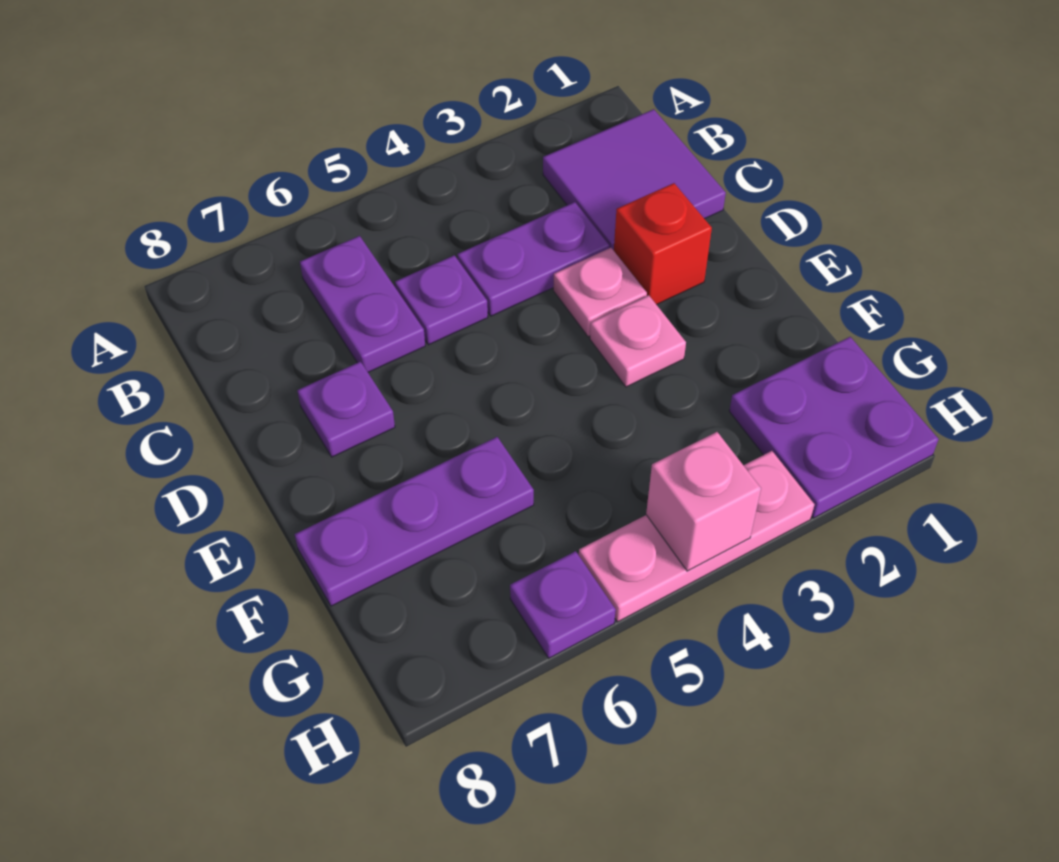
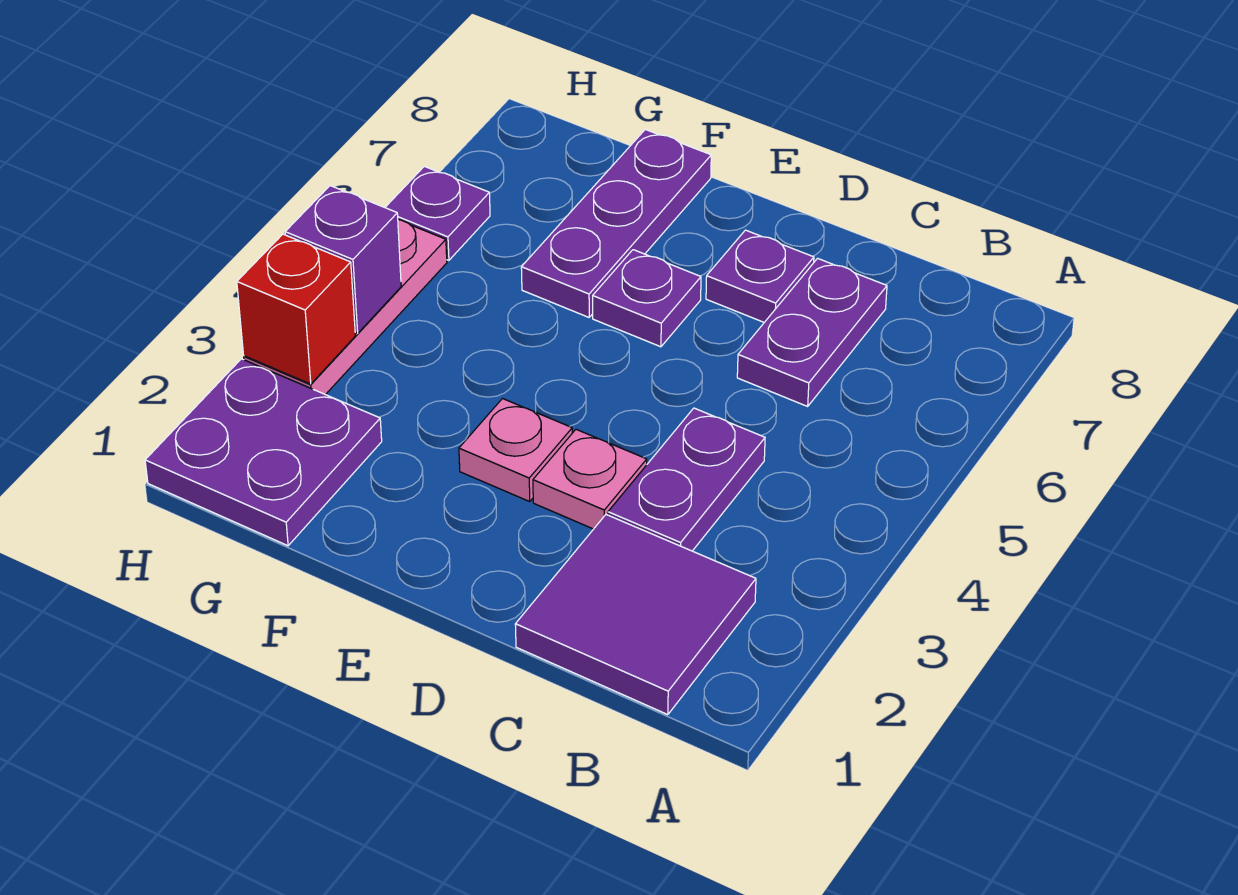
purple plate B6:C6 level 1 -> purple plate C6:C7 level 1
purple plate C5 level 1 -> purple plate E6 level 1
red brick D2 level 1 -> red brick H3 level 2
pink brick H4 level 2 -> purple brick H4 level 2

